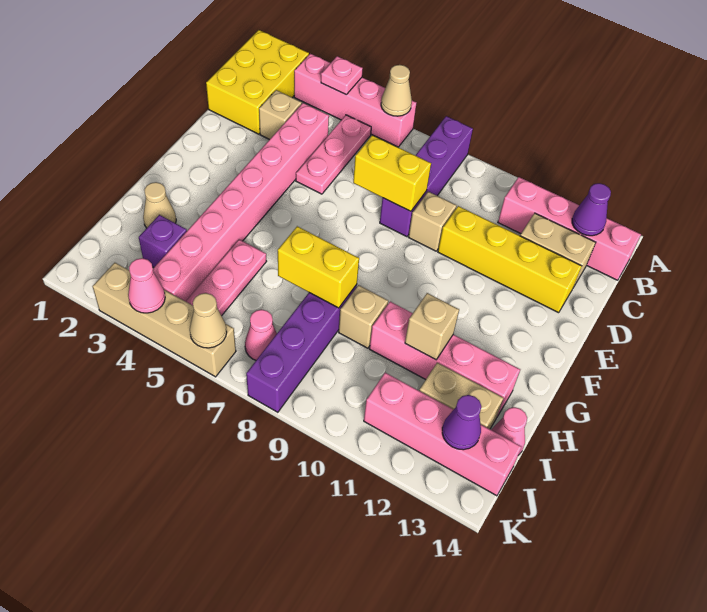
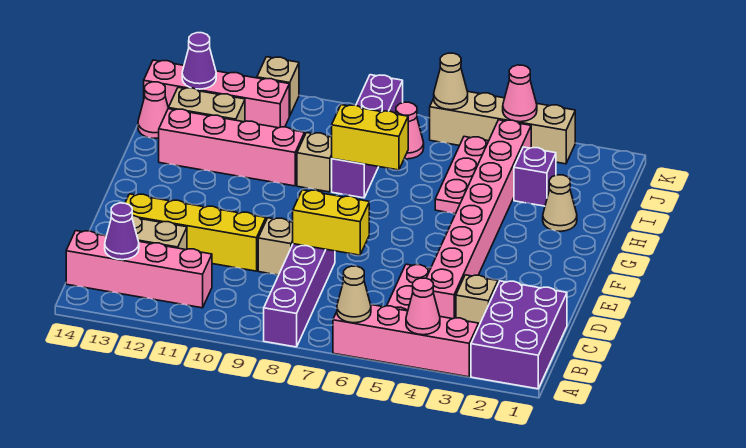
yellow brick A1:C2 level 1 -> purple brick A1:C2 level 1
pink plate A4 level 2 -> pink cone A4 level 2
tan brick H11 level 2 -> tan brick K11 level 1

